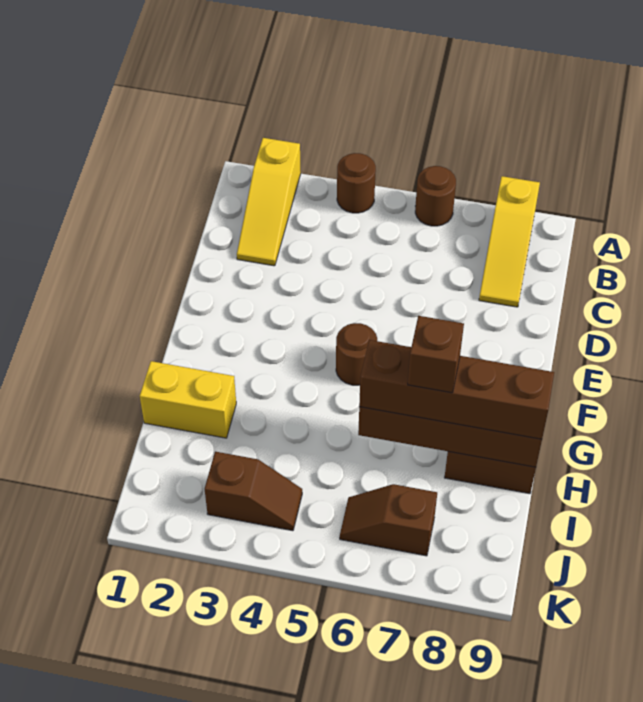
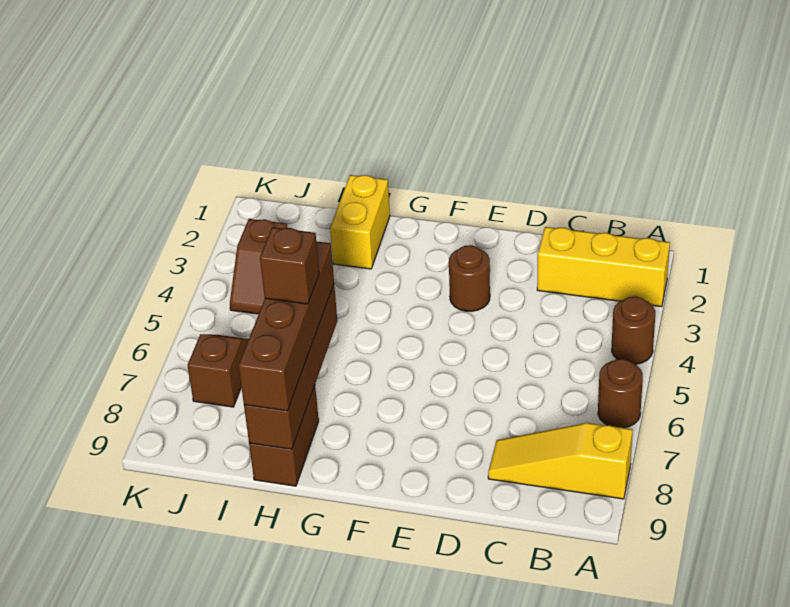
yellow slope A2:C2 level 1 top A -> yellow brick A2:C2 level 1
brown round brick F5 level 1 -> brown round brick E3 level 1

